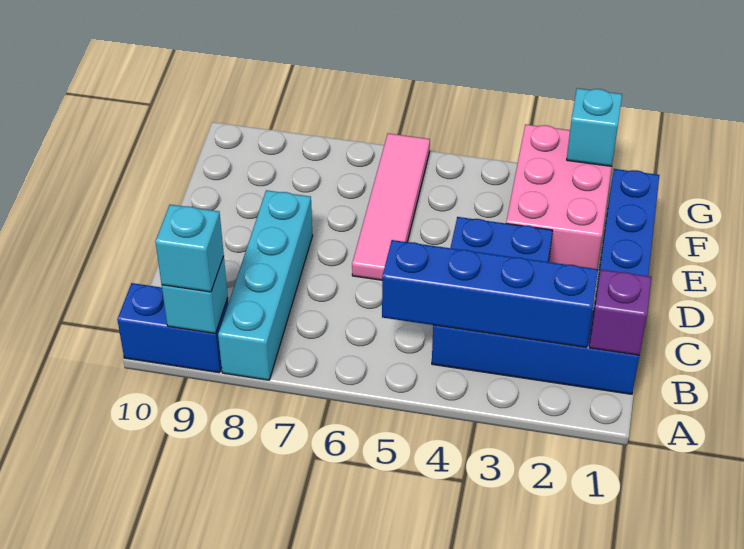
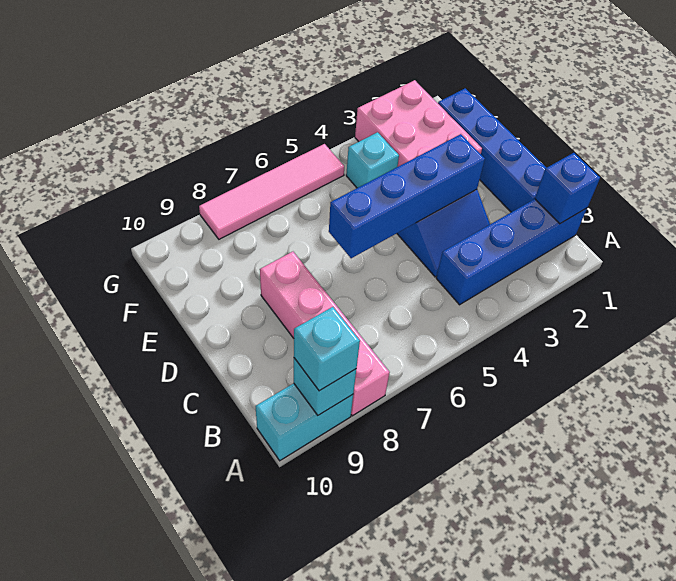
cyan brick A8:D8 level 1 -> pink brick A8:D8 level 1
blue brick A9:A10 level 1 -> cyan brick A9:A10 level 1
purple brick B1 level 2 -> blue brick B1 level 2
blue brick B2:B5 level 2 -> blue brick D3:D6 level 2
pink tile D6:G6 level 1 -> pink tile G5:G8 level 1
cyan brick G2 level 2 -> cyan brick F4 level 1

